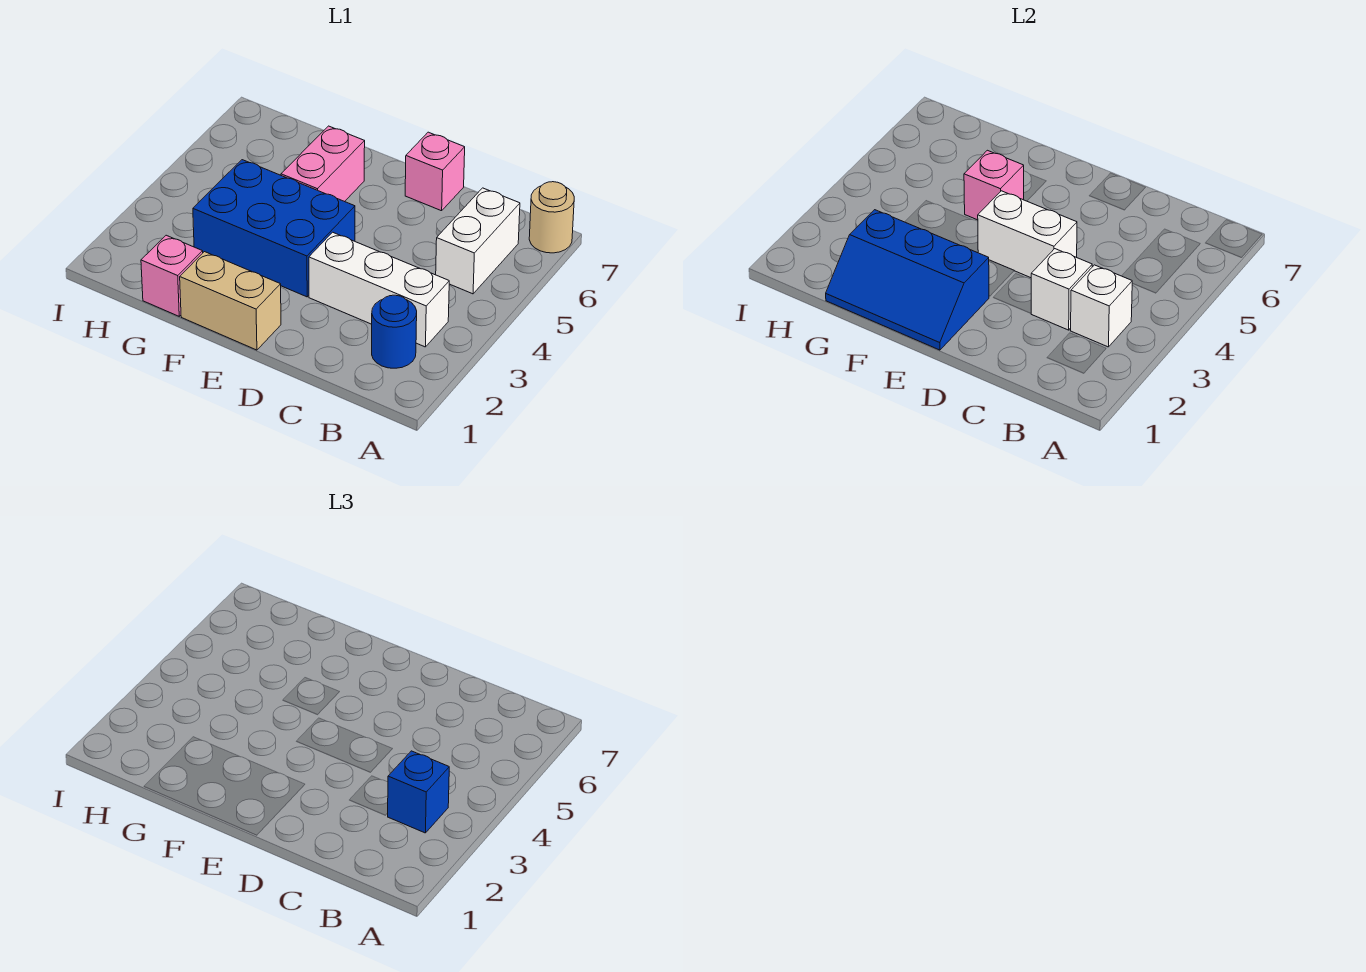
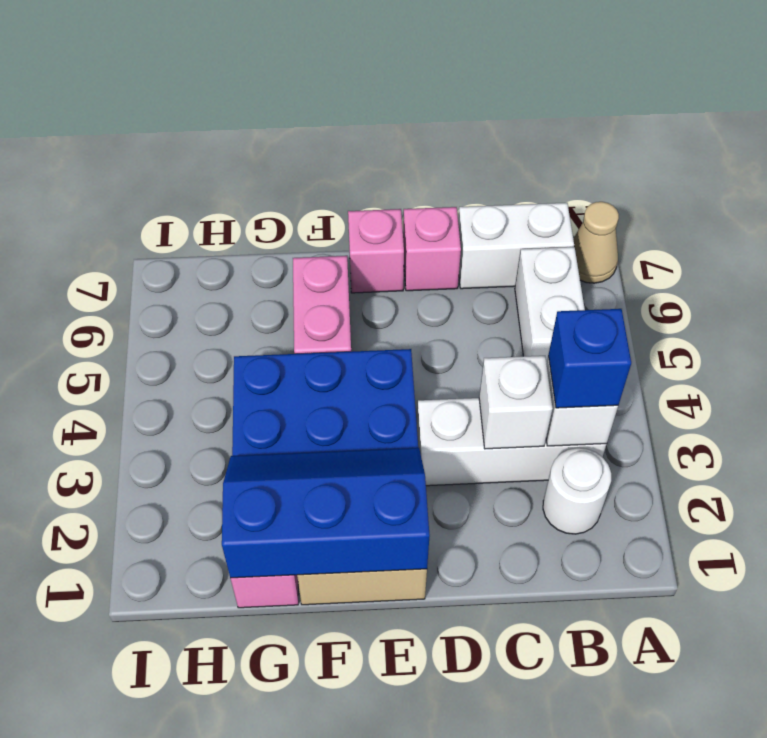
tan round brick A7 level 1 -> tan cone A7 level 1
blue round brick B2 level 1 -> white round brick B2 level 1
white brick D4:E4 level 2 -> white brick B7:C7 level 1
blue slope E1:G2 level 2 top 2 -> blue slope E1:G2 level 2 top 1
pink brick F5 level 2 -> pink brick E7 level 1

